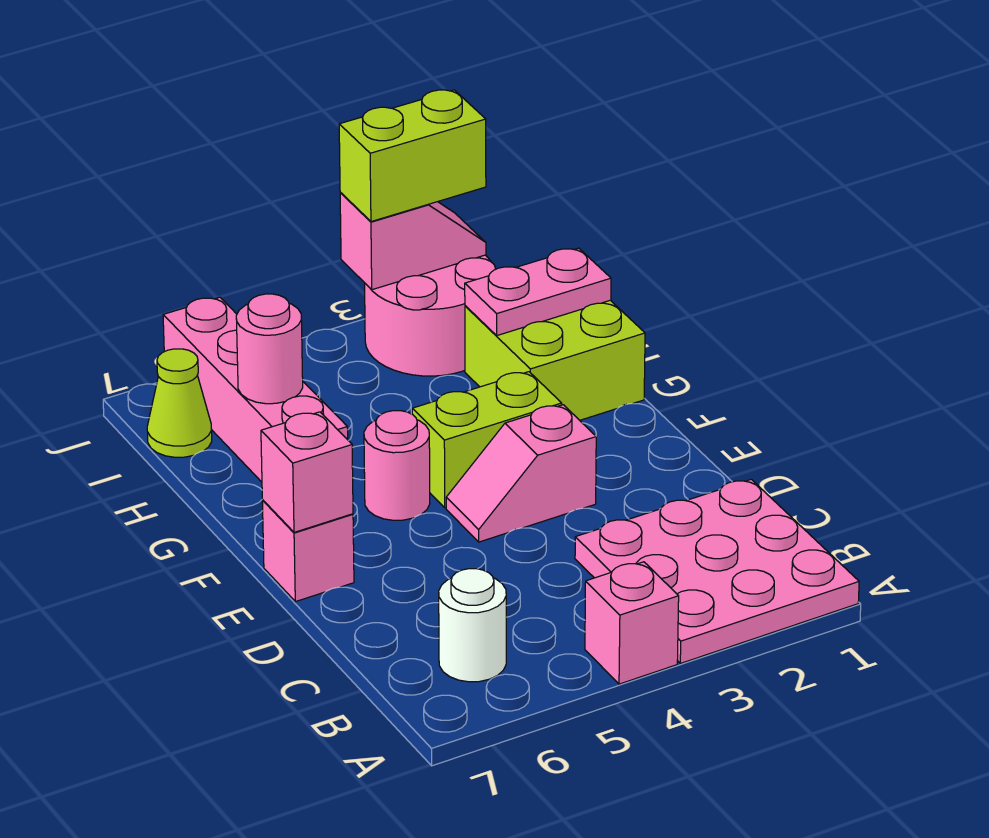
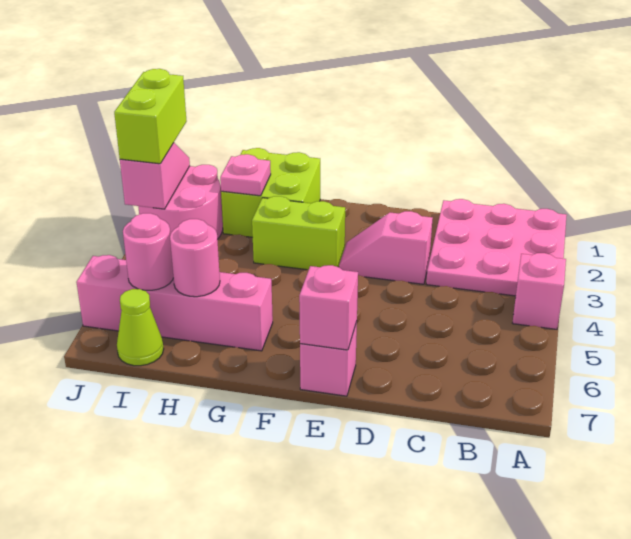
white round brick B6 level 1 -> none
pink slope E3:E4 level 1 top 3 -> pink slope D3:E3 level 1 top D
lime brick F3:F4 level 1 -> lime brick F3:G3 level 1
pink round brick F5 level 1 -> pink round brick I6 level 2
pink plate H1:H2 level 2 -> pink plate H2 level 2

